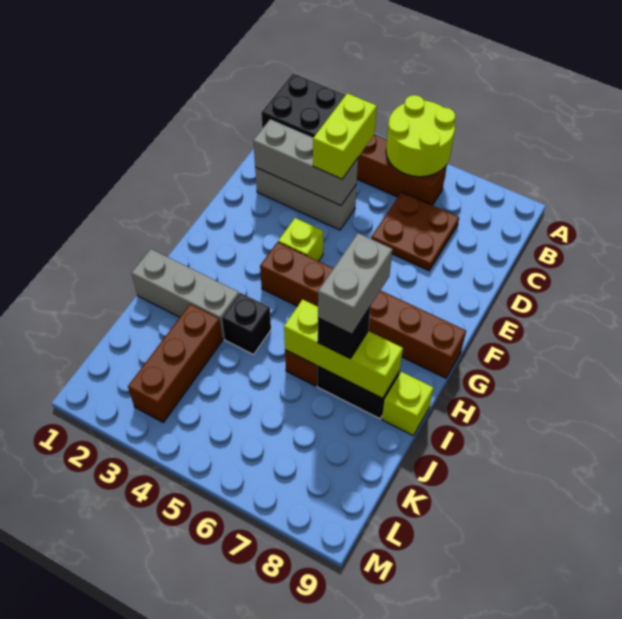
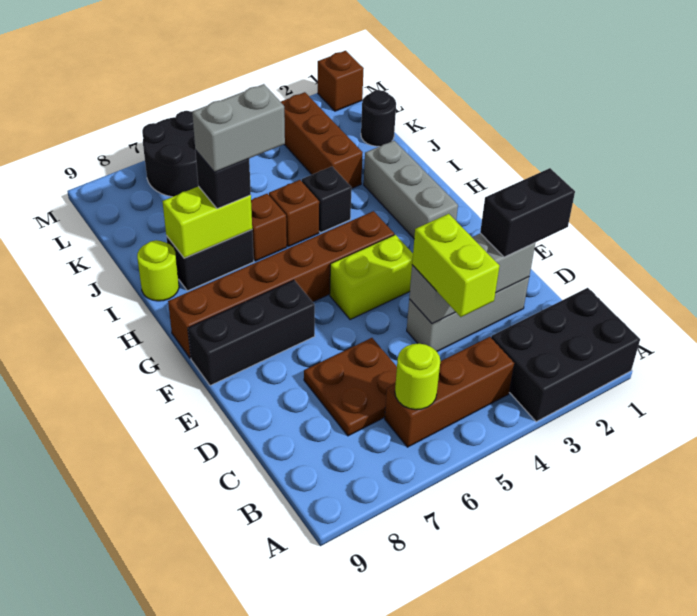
lime round brick A5:B6 level 2 -> lime round brick B6 level 2
none -> black brick D1:D2 level 3
lime brick F4 level 1 -> lime brick F4:F5 level 1
none -> black brick F7:F9 level 1
grey brick H7:I7 level 4 -> grey brick I6:I7 level 4
grey brick I1:I3 level 1 -> grey brick G2:I2 level 1
none -> brown brick I5 level 1
lime brick I6:I8 level 2 -> lime brick I7:I8 level 2
lime brick I9 level 1 -> lime round brick I9 level 1
none -> black round brick K1 level 1
none -> black round brick L6:M7 level 1
none -> brown brick M1 level 1

